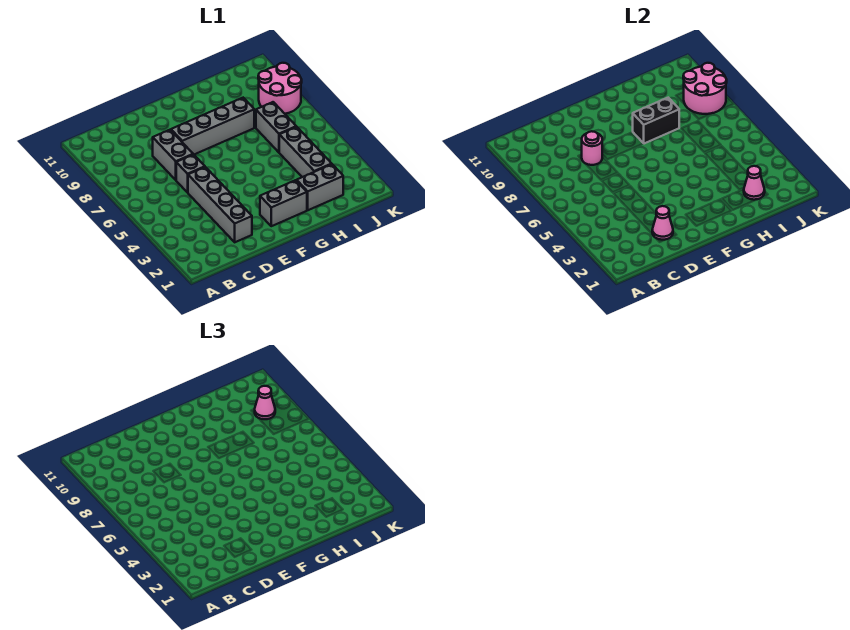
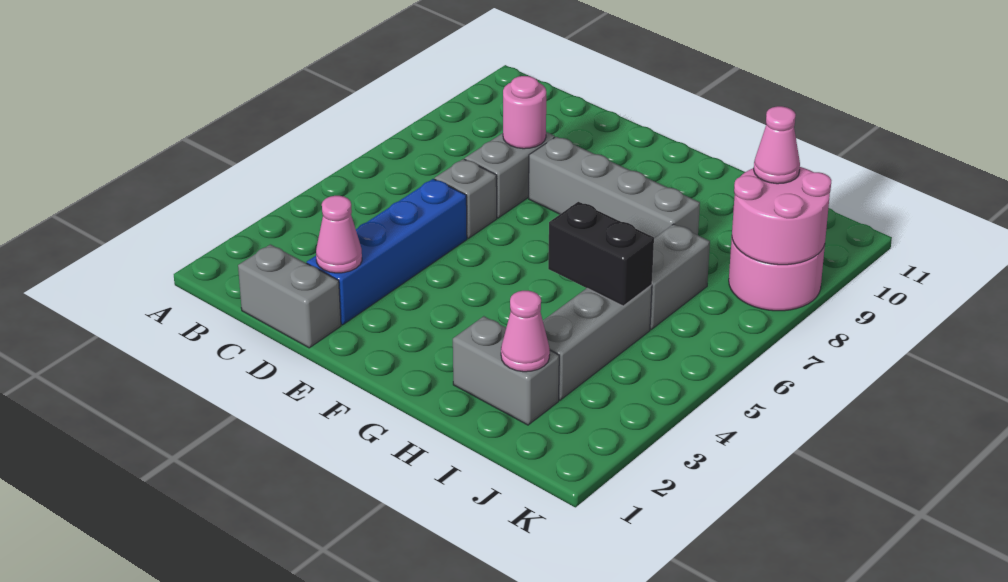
grey brick D2:D5 level 1 -> blue brick D2:D5 level 1
grey brick F2:G2 level 1 -> grey brick C1:D1 level 1
black brick G8:H8 level 2 -> black brick H5:I5 level 2

